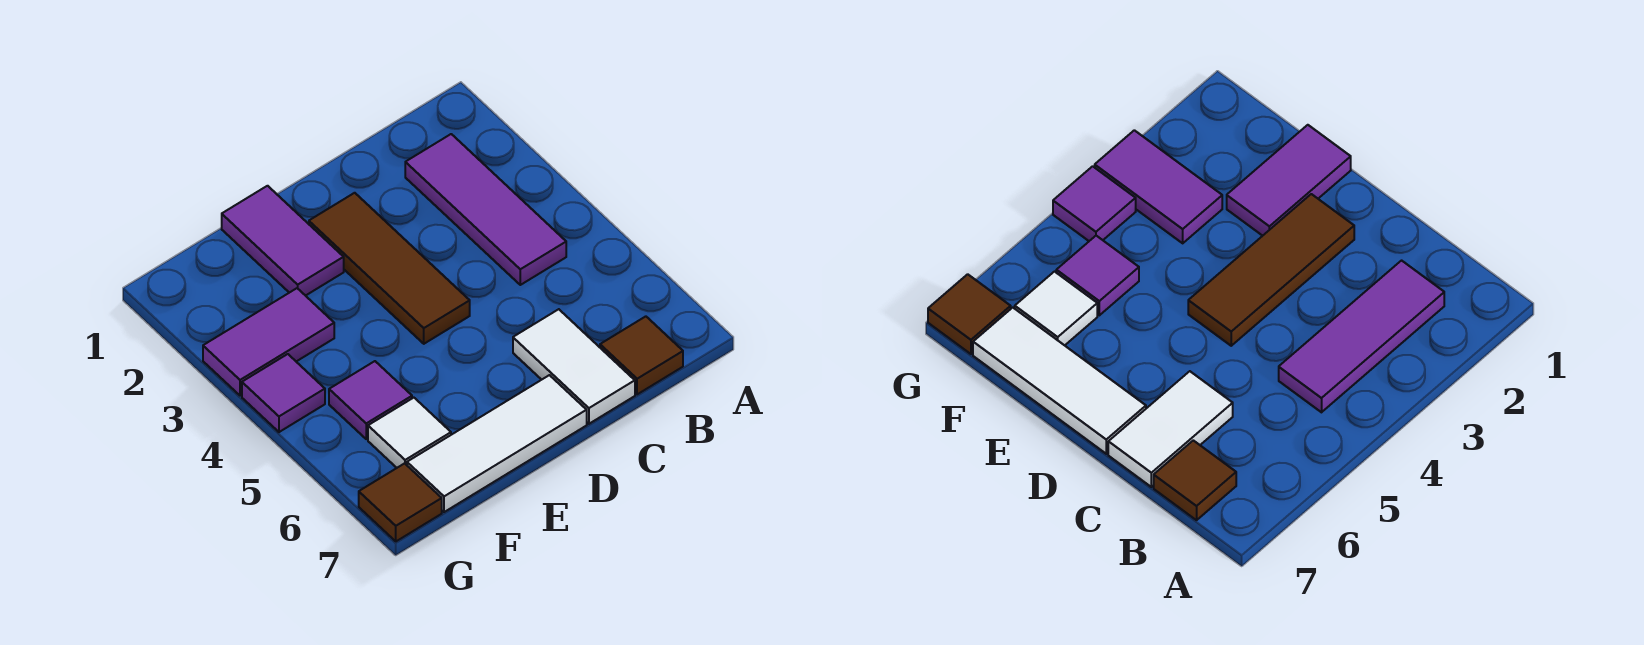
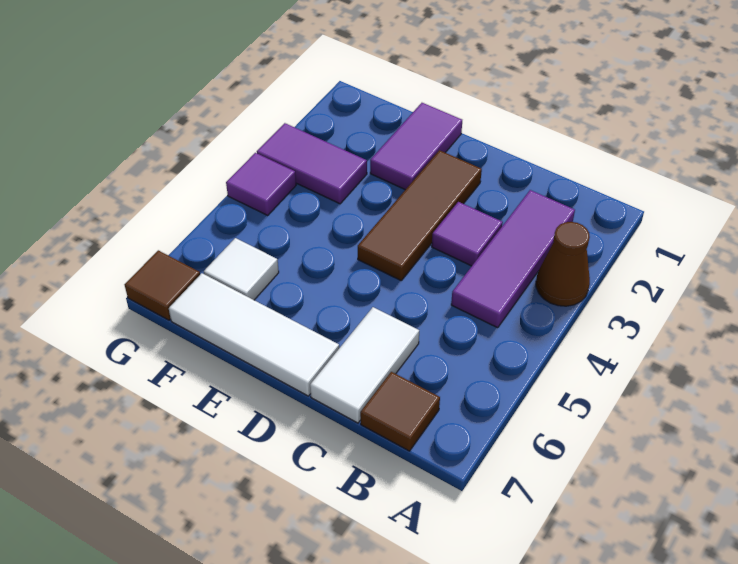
none -> brown cone A3 level 1
purple tile F5 level 1 -> purple tile C3 level 1

